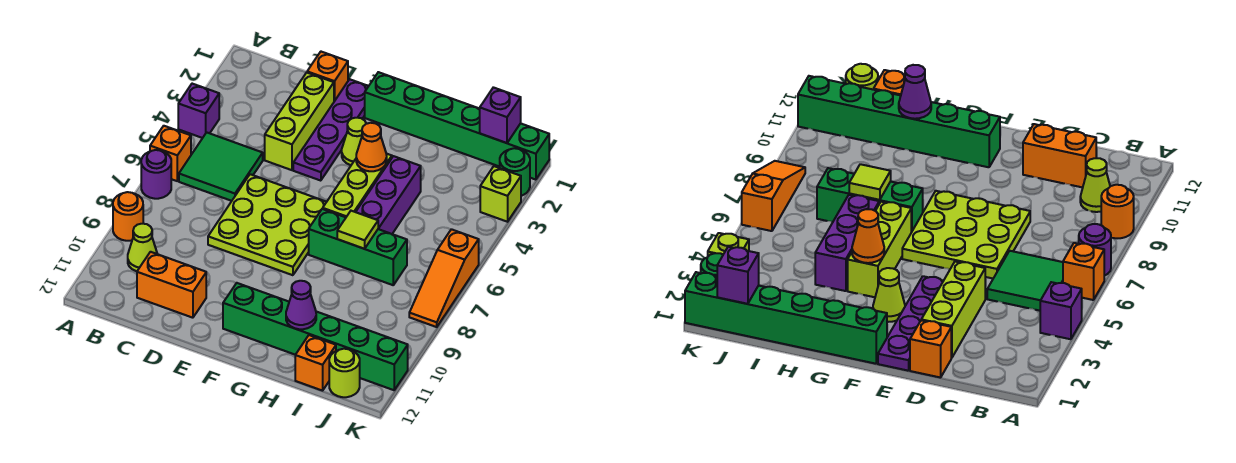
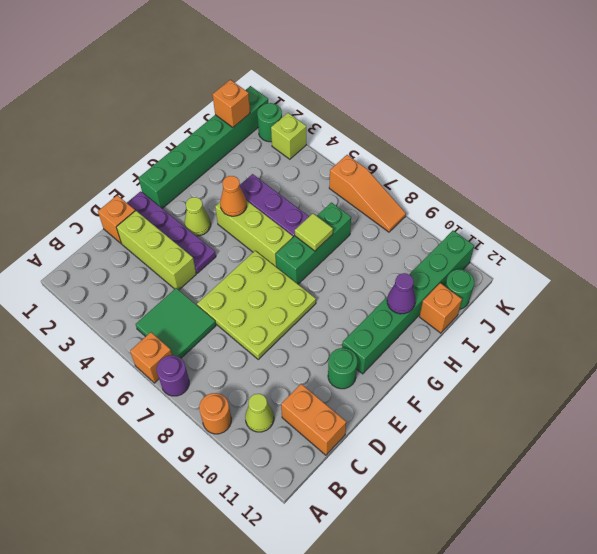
purple brick A4 level 1 -> none
orange brick C11:D11 level 1 -> orange brick C11:C12 level 1
none -> green round brick E11 level 1
purple brick J1 level 2 -> orange brick J1 level 2
lime round brick J12 level 1 -> green round brick J12 level 1

